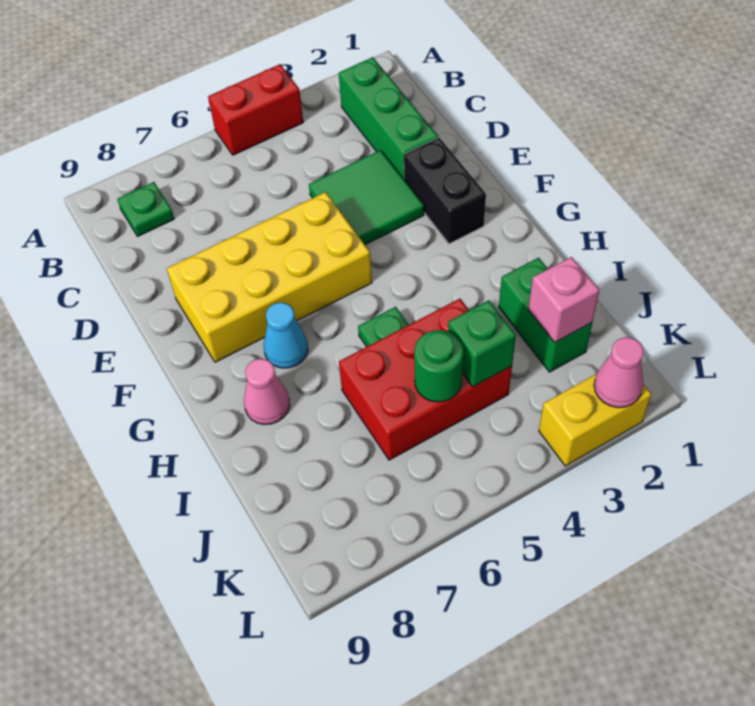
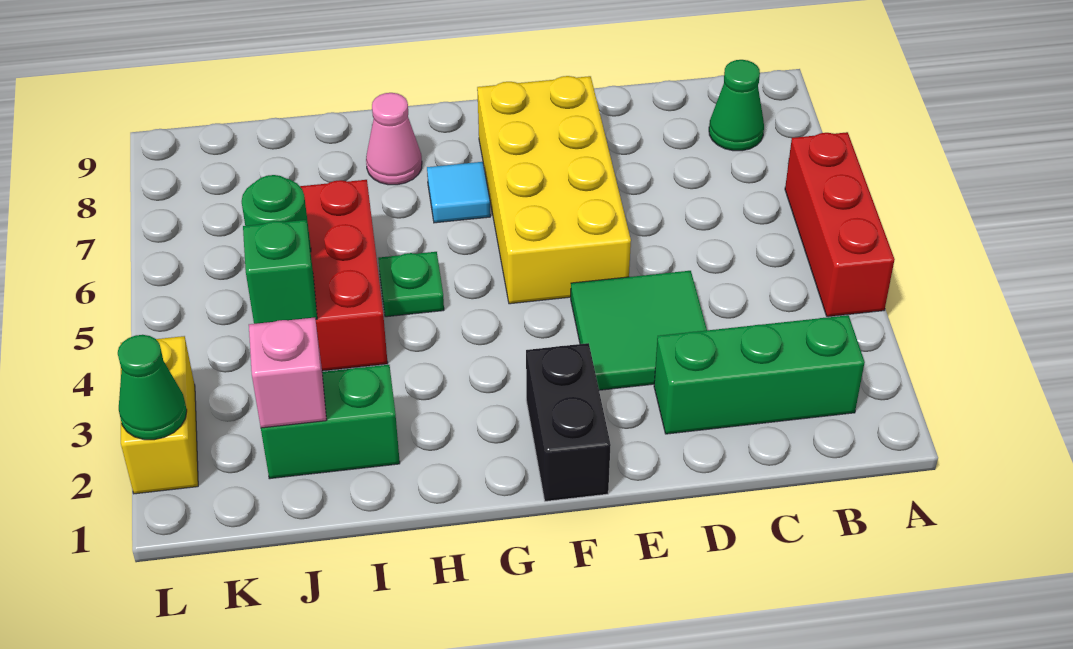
red brick A4:A5 level 1 -> red brick A4:A6 level 1
green plate B8 level 1 -> green cone B8 level 1
black brick E2:F2 level 1 -> black brick F1:F2 level 1
cyan cone G7 level 1 -> cyan tile G7 level 1
pink cone L2 level 2 -> green cone L2 level 2

